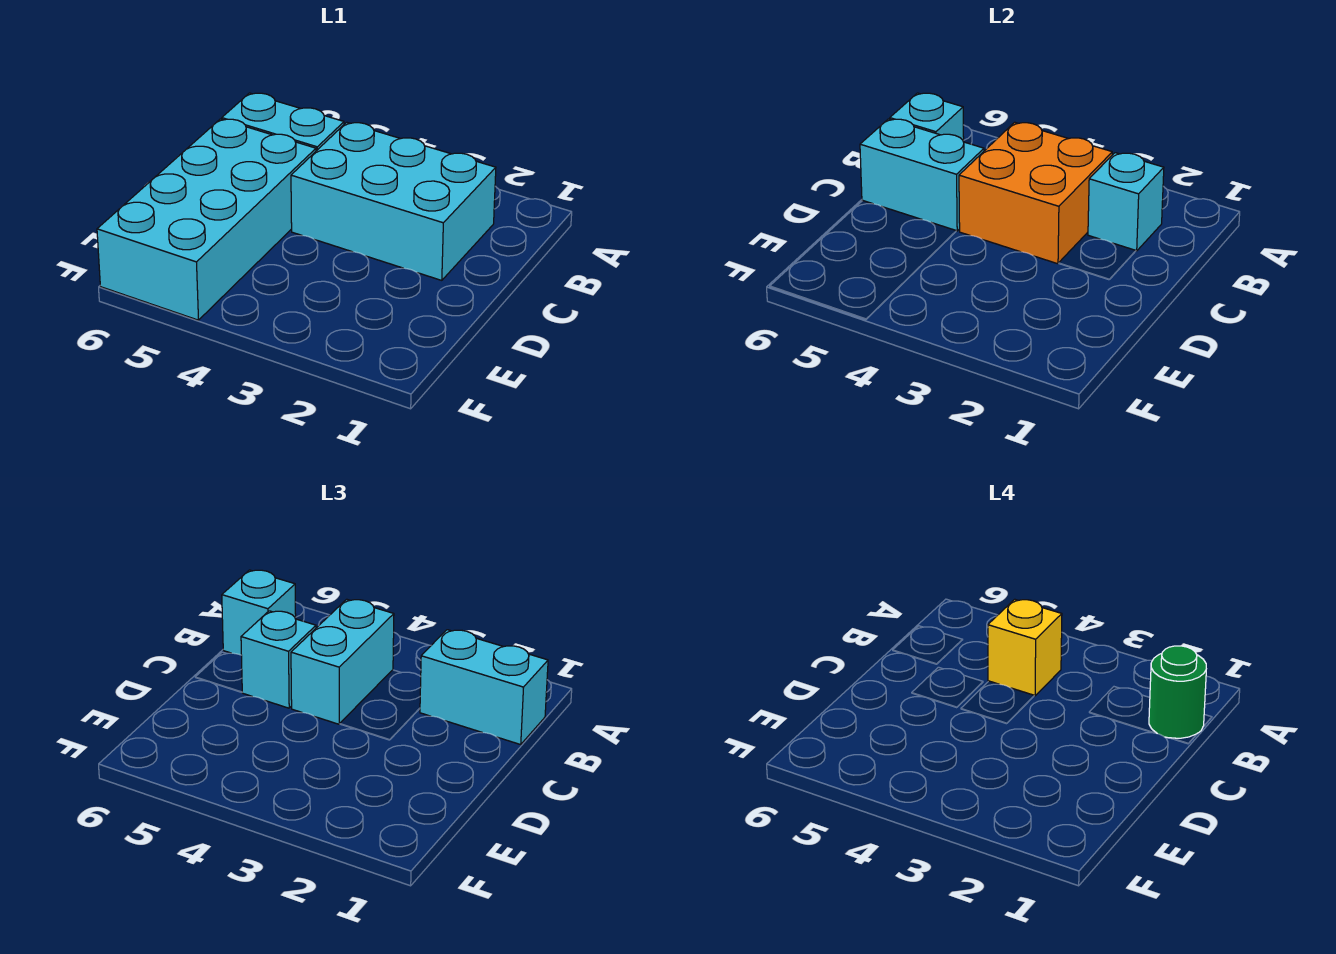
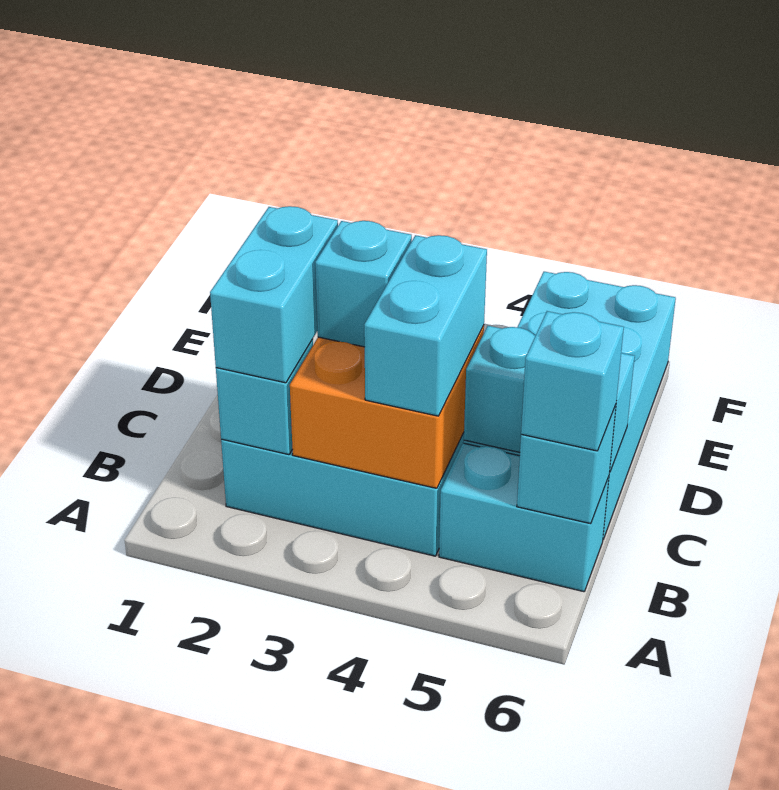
cyan brick B1:B2 level 3 -> cyan brick B2:C2 level 3
green round brick B1 level 4 -> none
yellow brick B4 level 4 -> none
cyan brick C5 level 3 -> cyan brick C3 level 3

